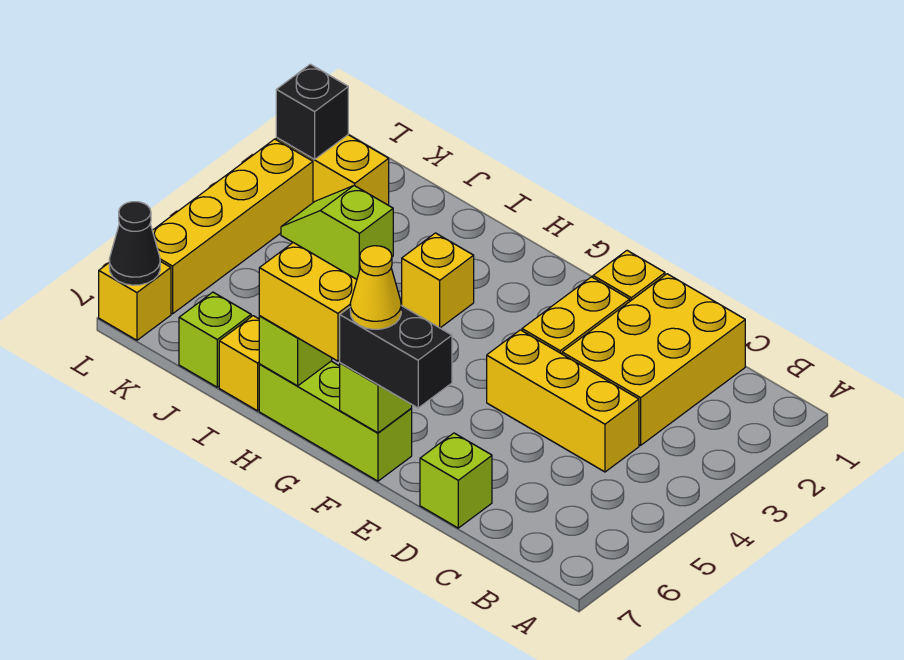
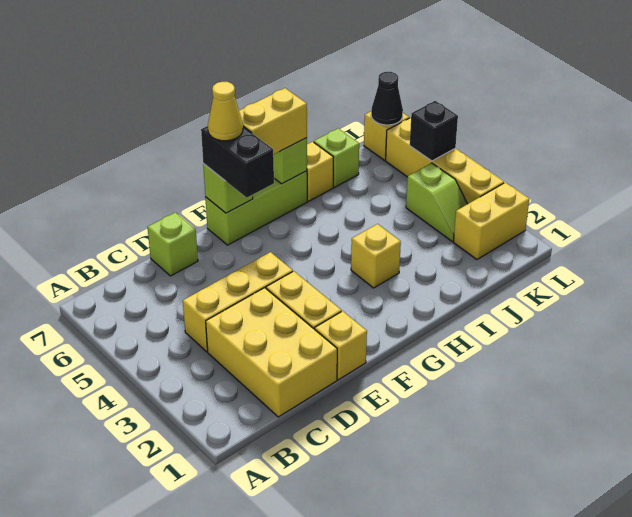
black brick E7:F7 level 3 -> black brick F6:F7 level 3
lime slope J3:K3 level 1 top J -> lime slope K3:K4 level 1 top 4
black brick L2 level 2 -> black brick L5 level 2

